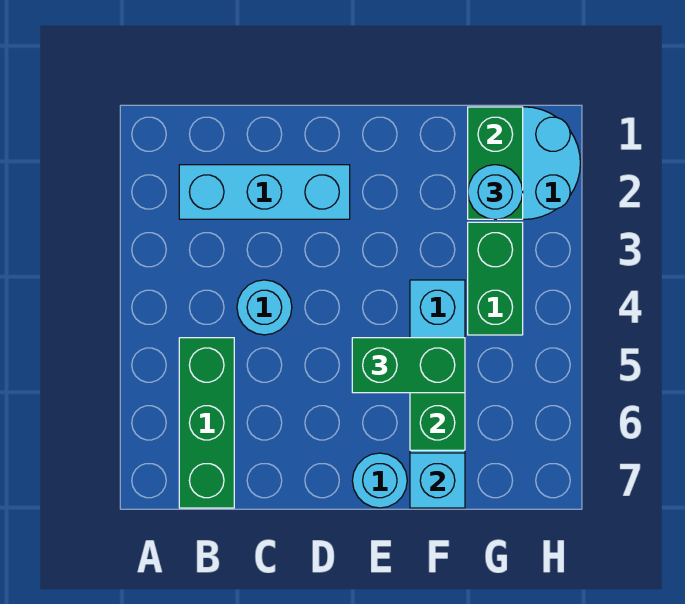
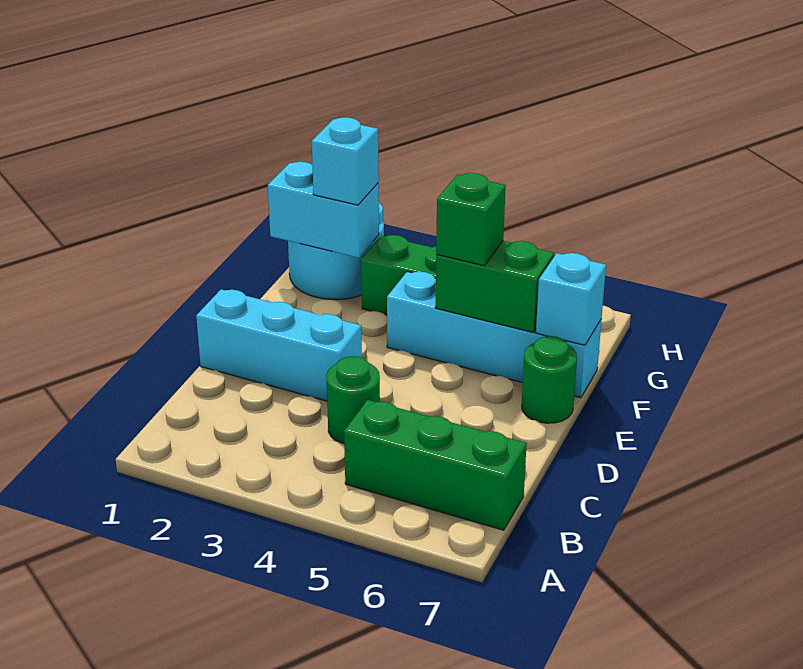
cyan brick B2:D2 level 1 -> cyan brick D1:D3 level 1
cyan round brick C4 level 1 -> green round brick C4 level 1
green brick E5:F5 level 3 -> green brick F5 level 3
cyan round brick E7 level 1 -> green round brick E7 level 1
green brick G1:G2 level 2 -> cyan brick G1:G2 level 2
cyan round brick G2 level 3 -> cyan brick G2 level 3

